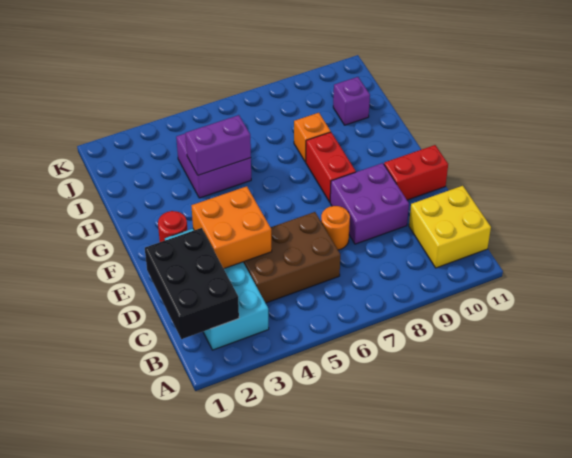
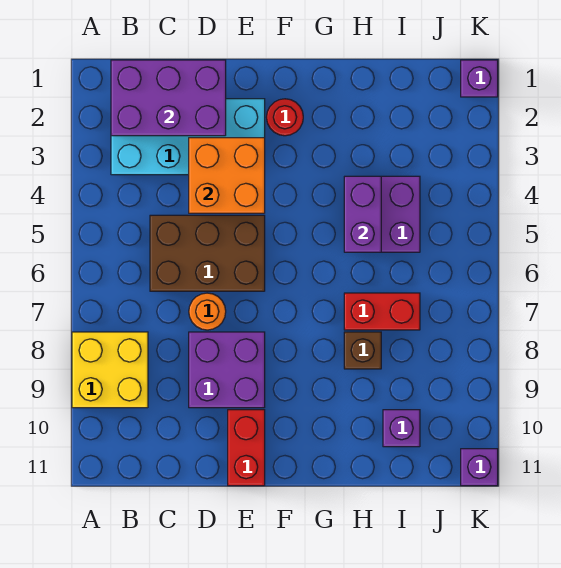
black brick B1:D2 level 2 -> purple brick B1:D2 level 2
yellow brick B10:C11 level 1 -> yellow brick A8:B9 level 1
brown brick C4:D6 level 1 -> brown brick C5:E6 level 1
red brick F8:G8 level 1 -> red brick H7:I7 level 1
orange brick H8 level 1 -> brown brick H8 level 1
none -> purple brick K1 level 1
none -> purple brick K11 level 1

